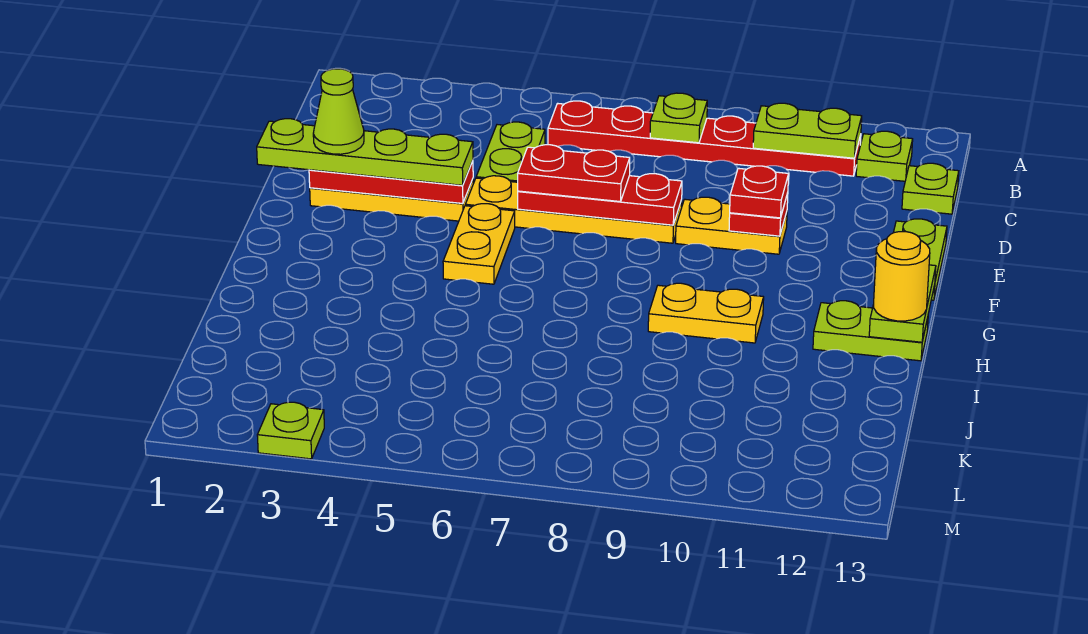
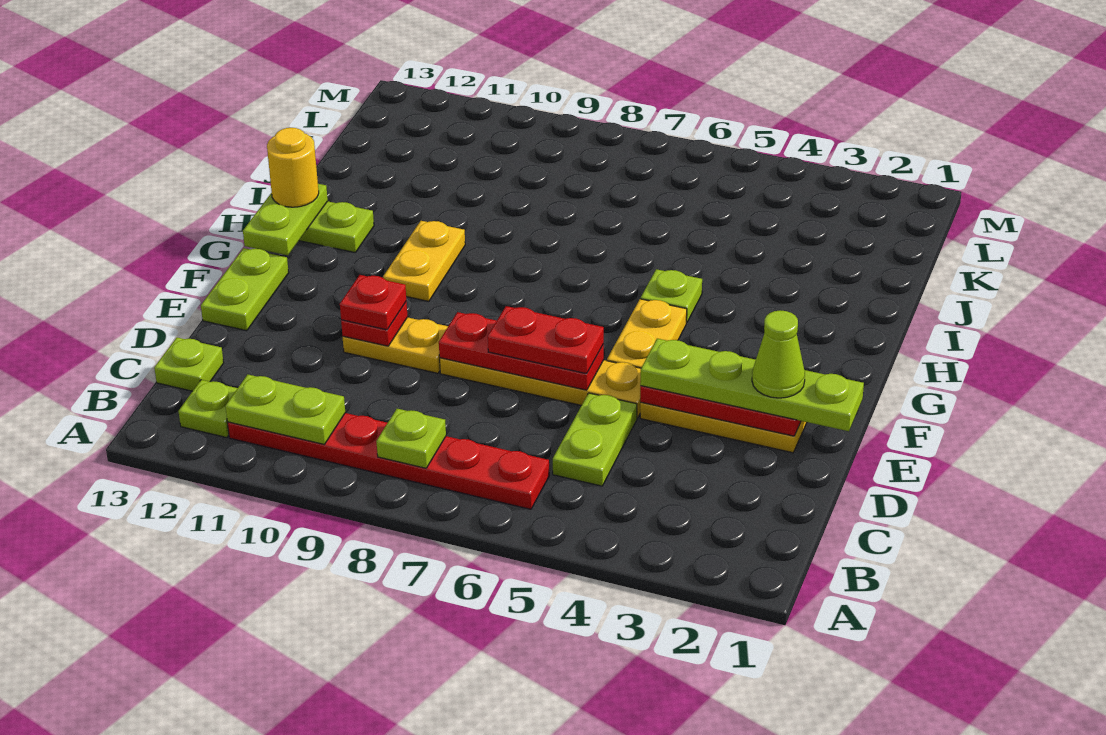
yellow plate H9:H10 level 1 -> yellow plate G10:H10 level 1
lime plate M3 level 1 -> lime plate H5 level 1

